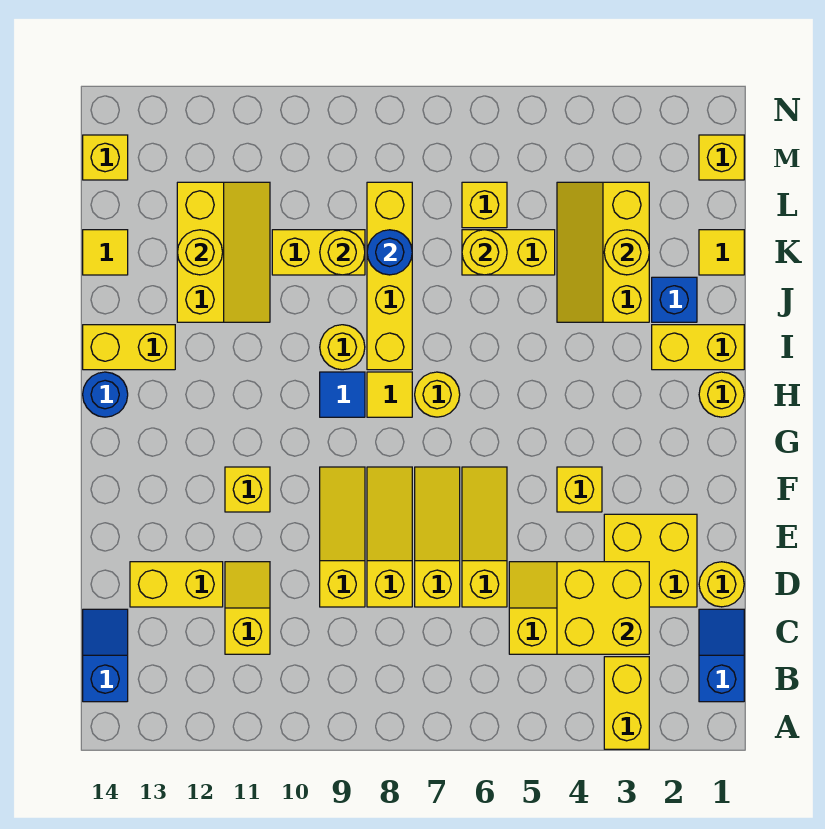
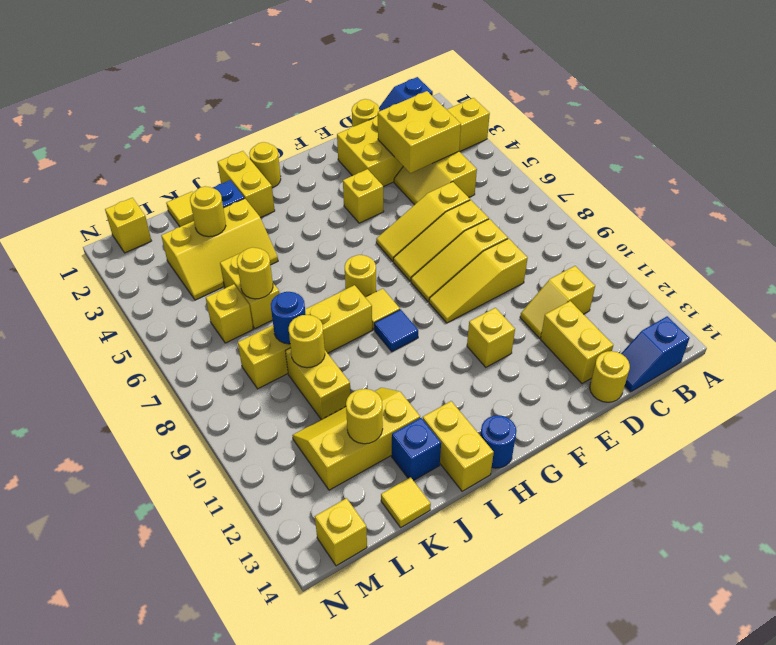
yellow round brick I9 level 1 -> yellow round brick D14 level 1
none -> blue brick J13 level 1

